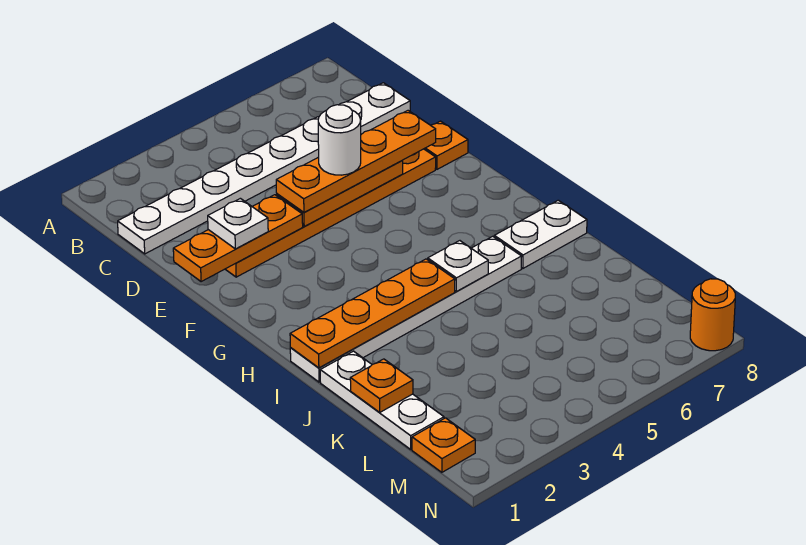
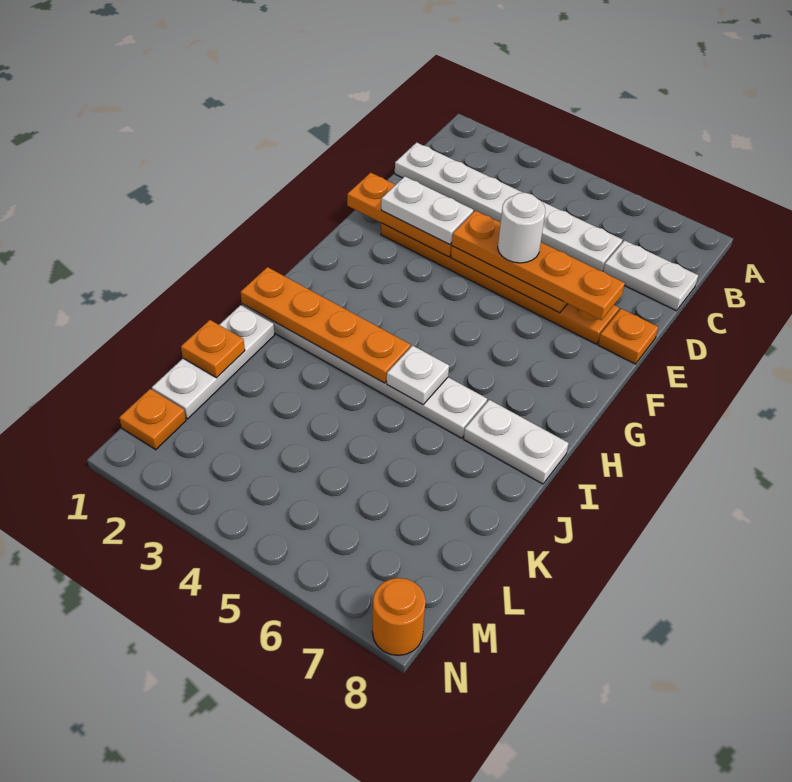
white plate E2 level 3 -> white plate E2:E3 level 3

